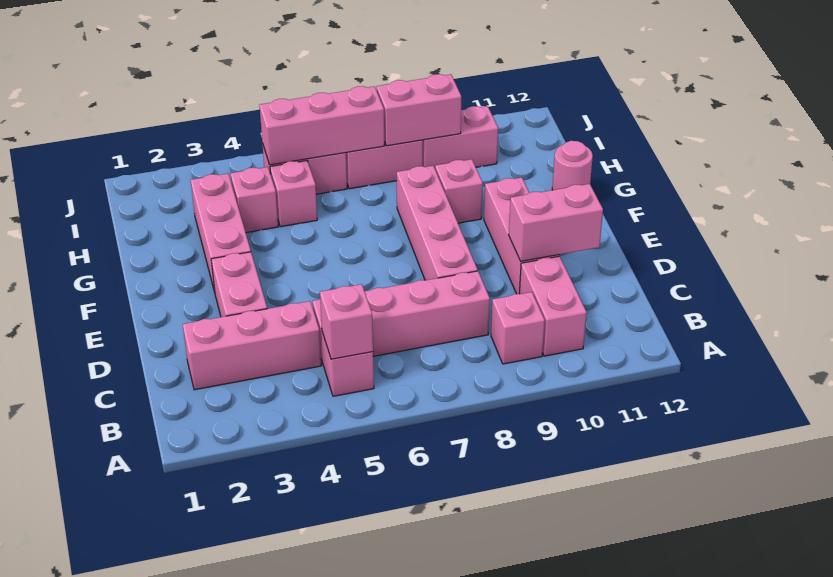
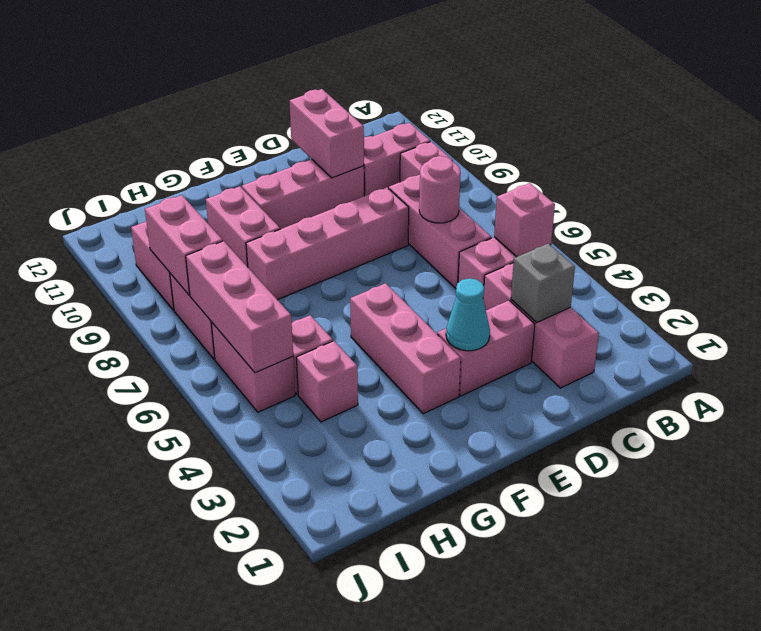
none -> grey brick C3 level 2
none -> cyan cone E3 level 2
pink brick F3:H3 level 1 -> pink brick F3:F5 level 1
pink brick G9 level 1 -> pink brick G9:G10 level 1
pink round brick G12 level 1 -> pink round brick C7 level 2

